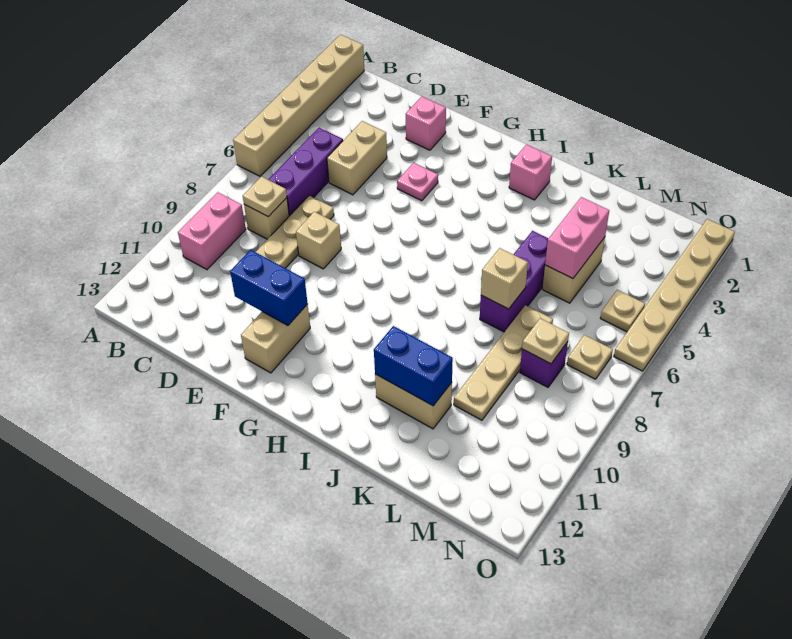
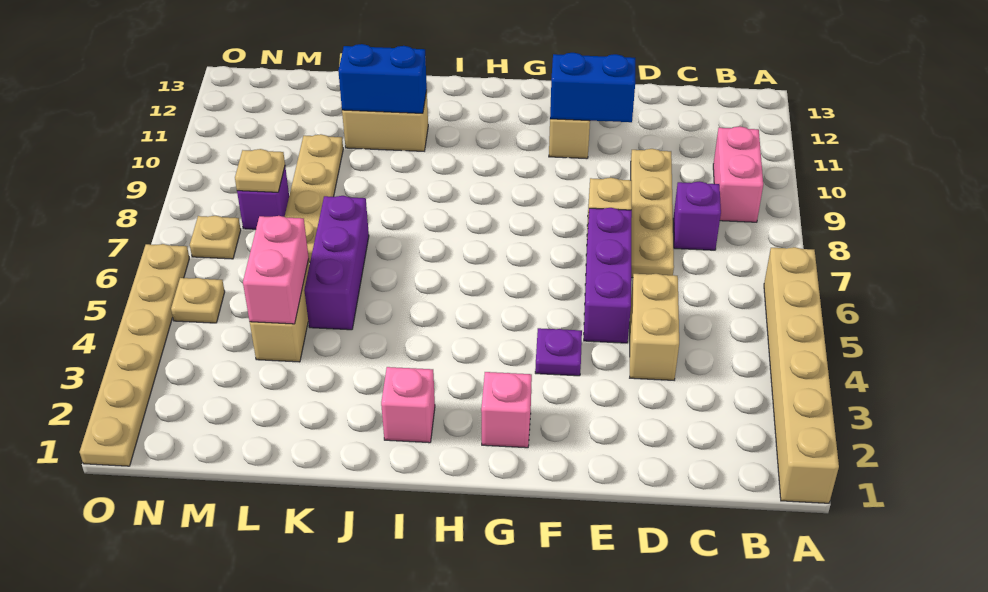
purple brick C5:C7 level 1 -> purple brick E5:E7 level 1
tan brick C8 level 1 -> purple brick C8 level 1
tan plate C8 level 2 -> none
pink brick E2 level 1 -> pink brick G2 level 1
pink plate F4 level 1 -> purple plate F4 level 1
tan brick K7 level 2 -> none

